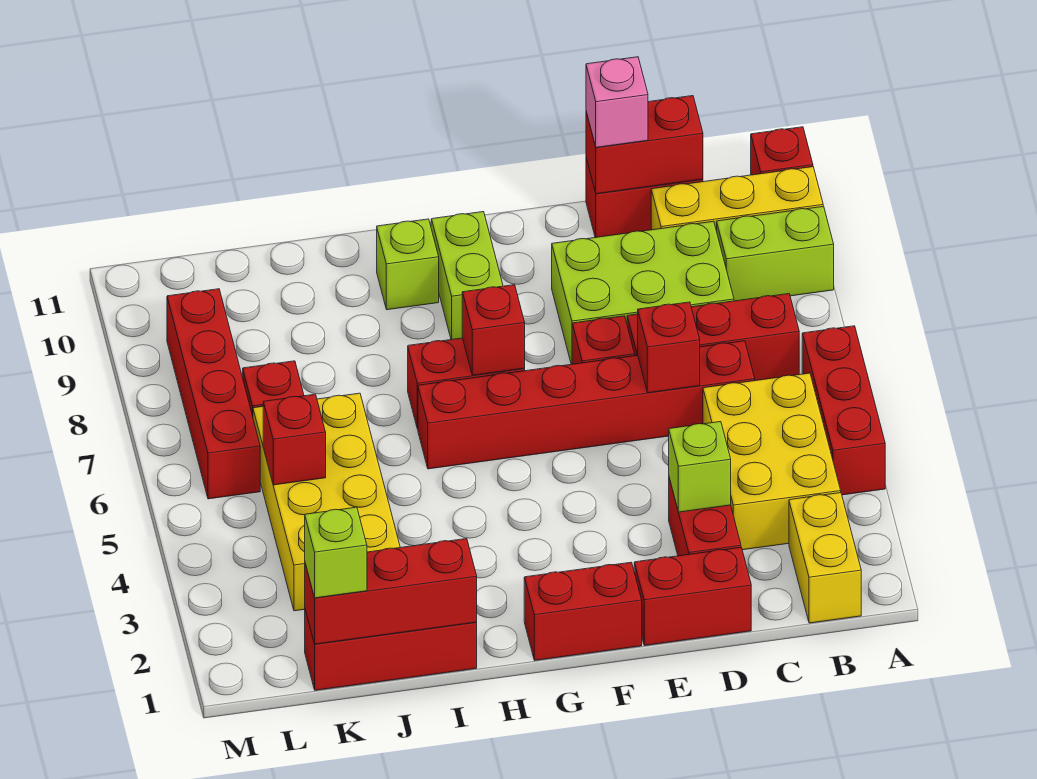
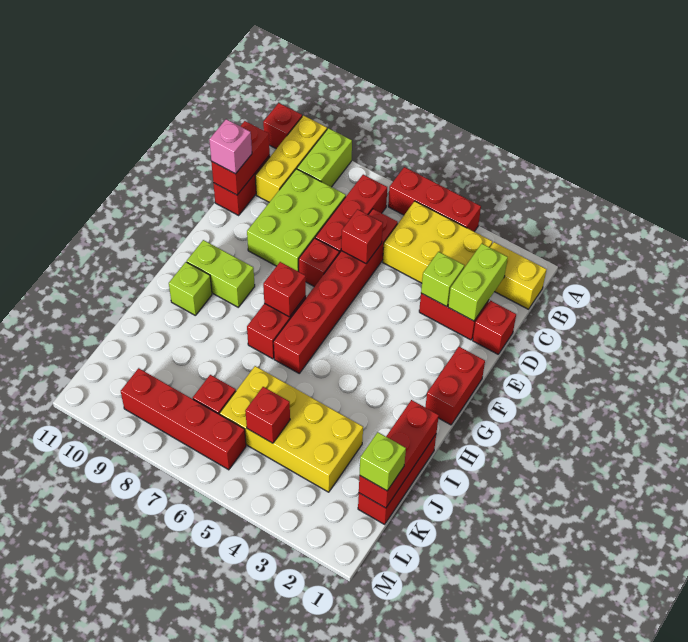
none -> lime brick C2:D2 level 2
red brick D1:E1 level 1 -> red brick D1 level 1

